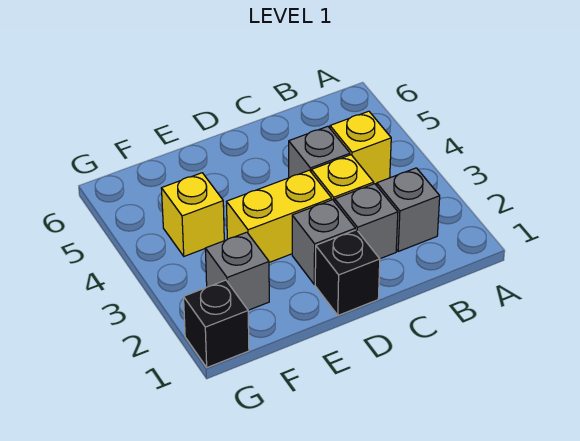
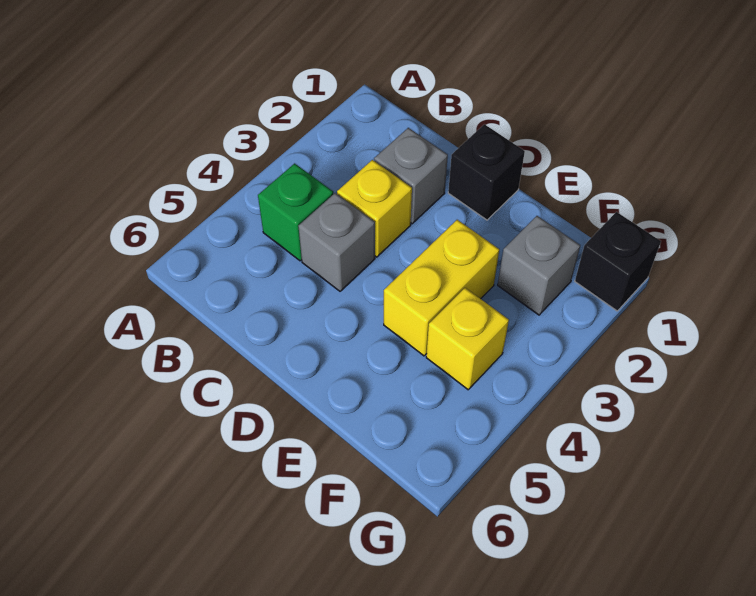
grey brick B2 level 1 -> none
yellow brick B4 level 1 -> green brick B4 level 1
grey brick D2 level 1 -> none
yellow brick D3:E3 level 1 -> yellow brick E3:E4 level 1

